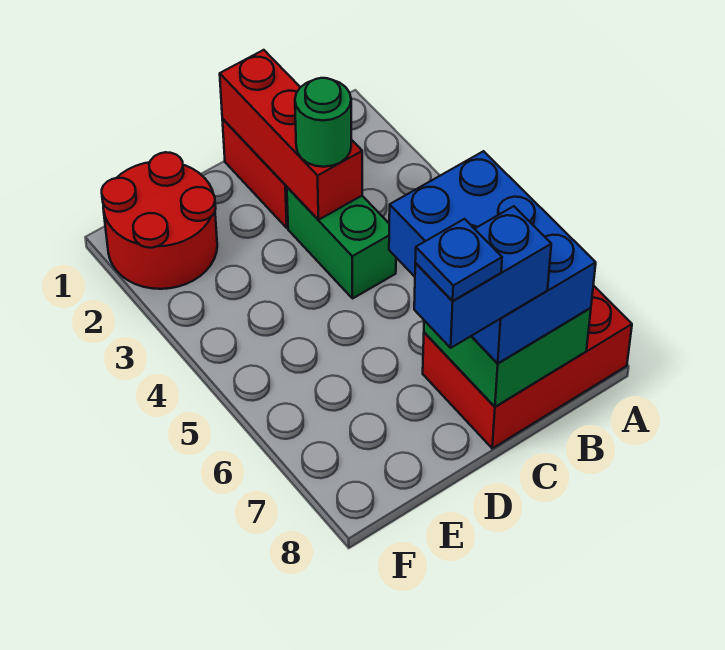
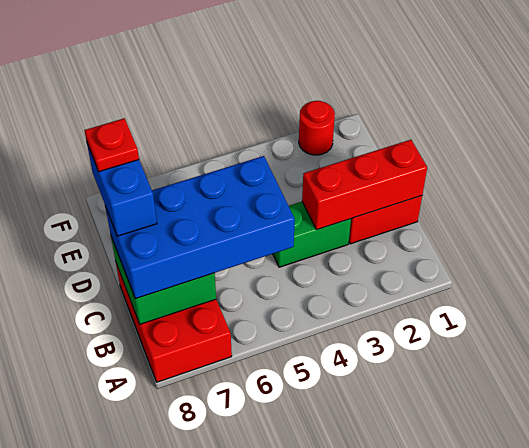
blue brick B6:C8 level 3 -> blue brick B5:C8 level 3
green round brick C3 level 3 -> none
blue plate D8 level 5 -> red plate D8 level 5
red round brick E1:F2 level 1 -> red round brick F2 level 1

